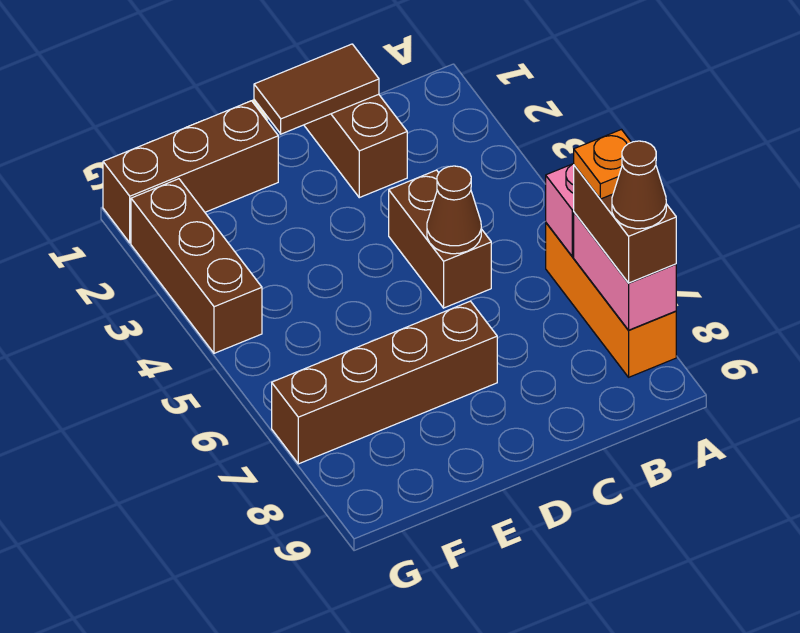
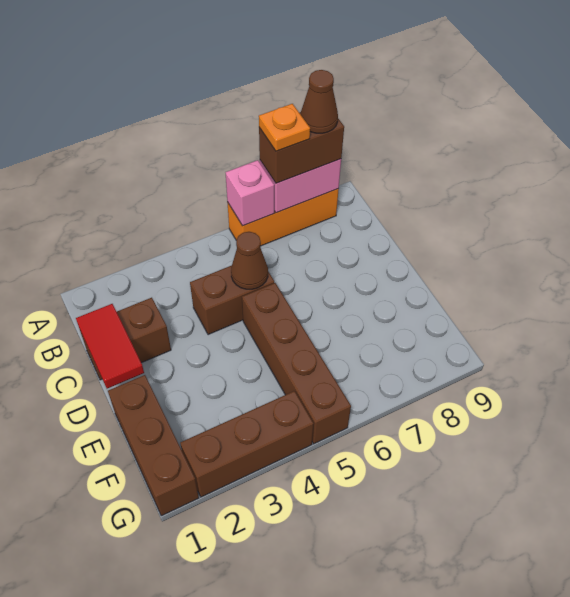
brown tile C1:D1 level 2 -> red tile C1:D1 level 2
brown brick D7:G7 level 1 -> brown brick D5:G5 level 1

